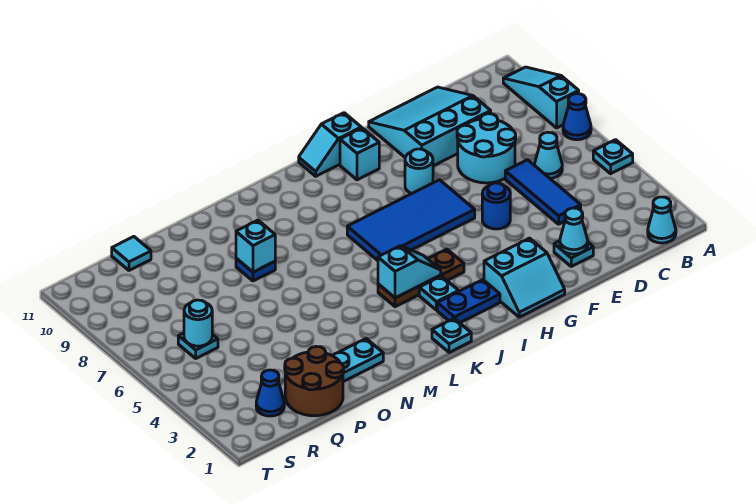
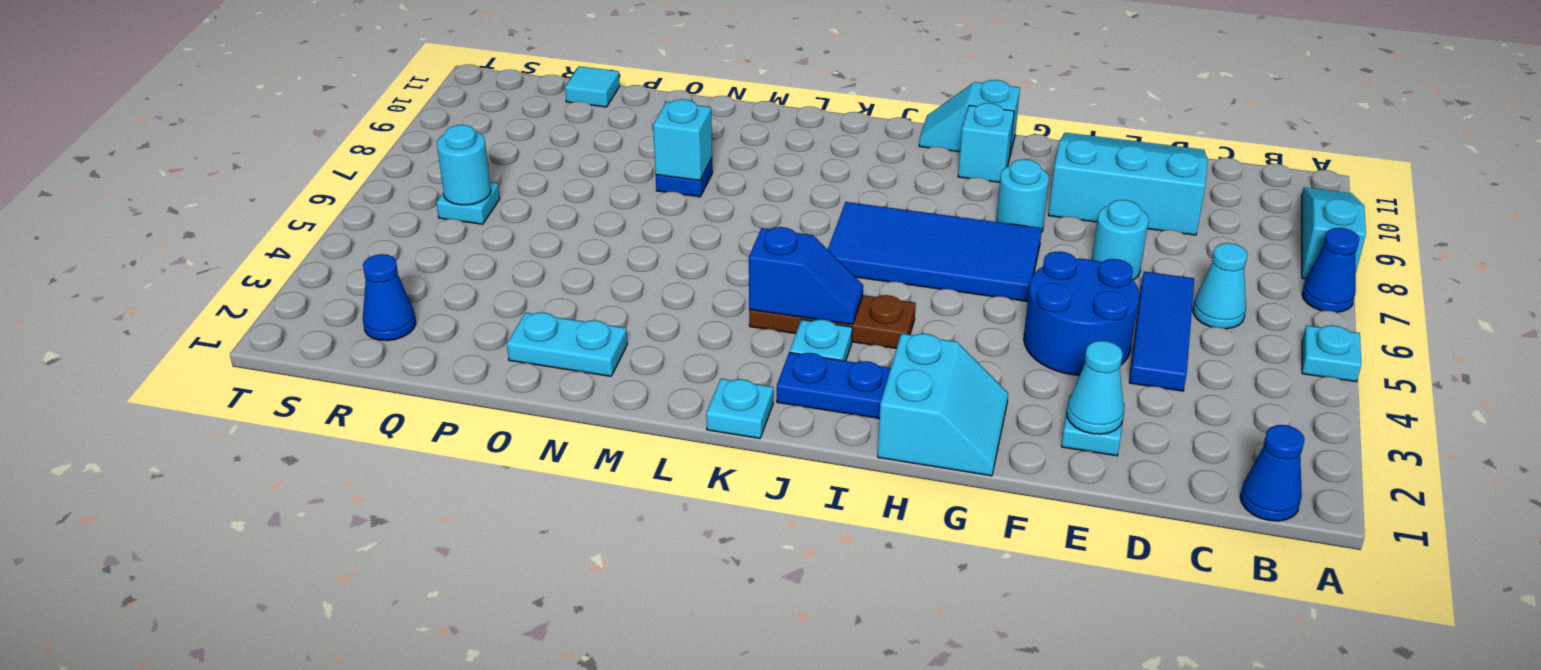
cyan cone B1 level 1 -> blue cone B1 level 1
cyan round brick D7:E8 level 1 -> cyan round brick E7 level 1
blue round brick F5 level 1 -> blue round brick E4:F5 level 1
cyan slope G1:H2 level 1 top 2 -> cyan slope G1:H2 level 1 top H
cyan slope J4:K4 level 2 top K -> blue slope J4:K4 level 2 top K
brown round brick P1:Q2 level 1 -> none

